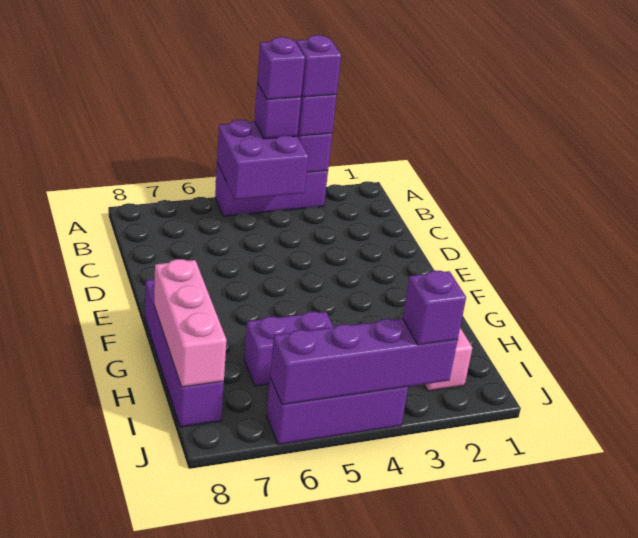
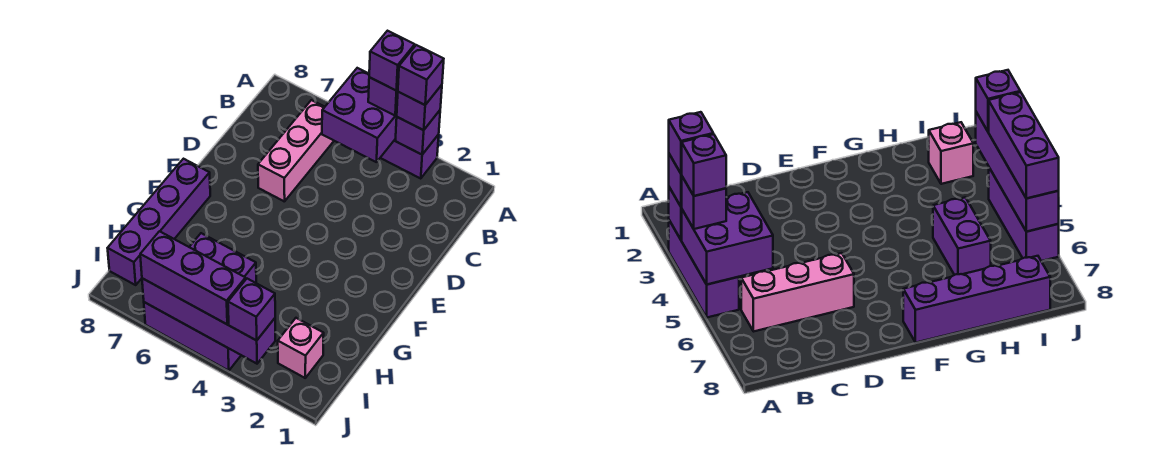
pink brick G8:I8 level 2 -> pink brick B6:D6 level 1
none -> purple brick J4:J6 level 3

